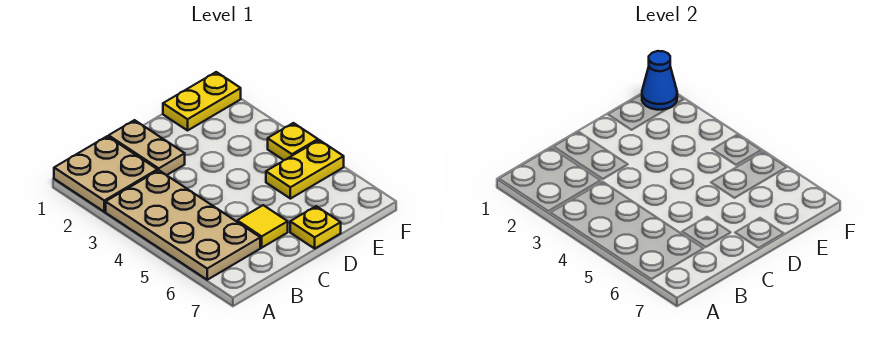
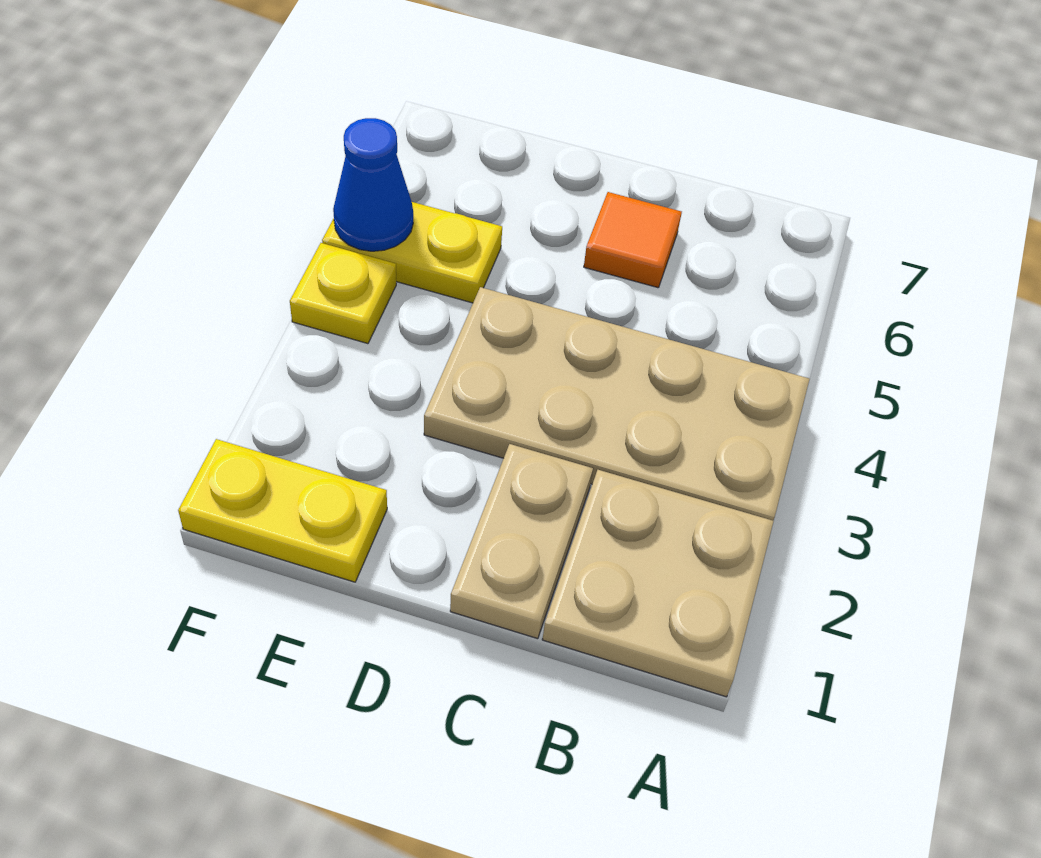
tan plate A3:B6 level 1 -> tan plate A3:D4 level 1
yellow tile C6 level 1 -> orange tile C6 level 1
yellow plate D7 level 1 -> none
blue cone F1 level 2 -> blue cone F5 level 2

